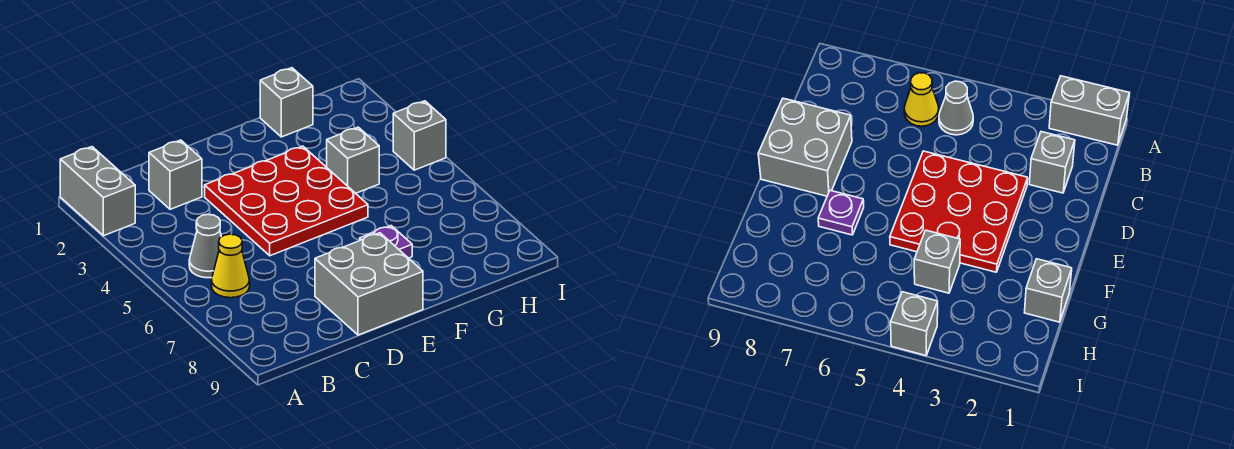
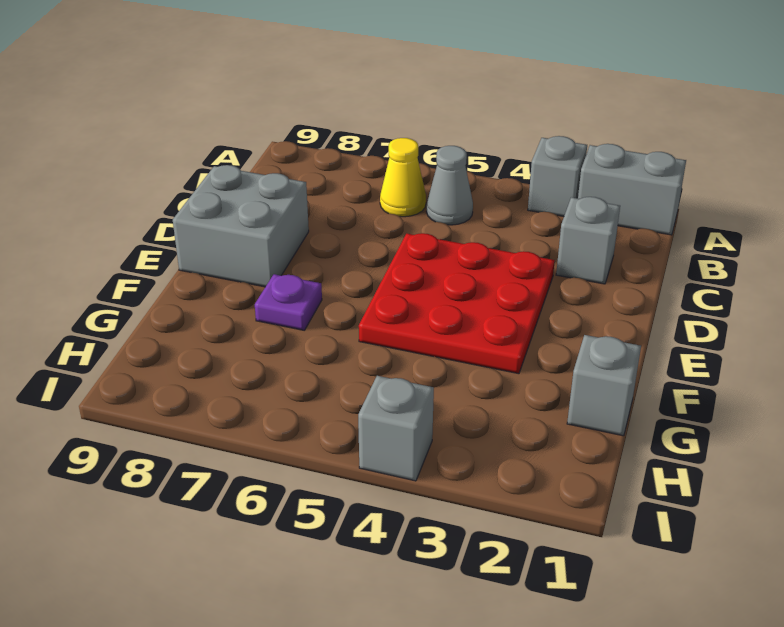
grey brick G4 level 1 -> grey brick A3 level 1

